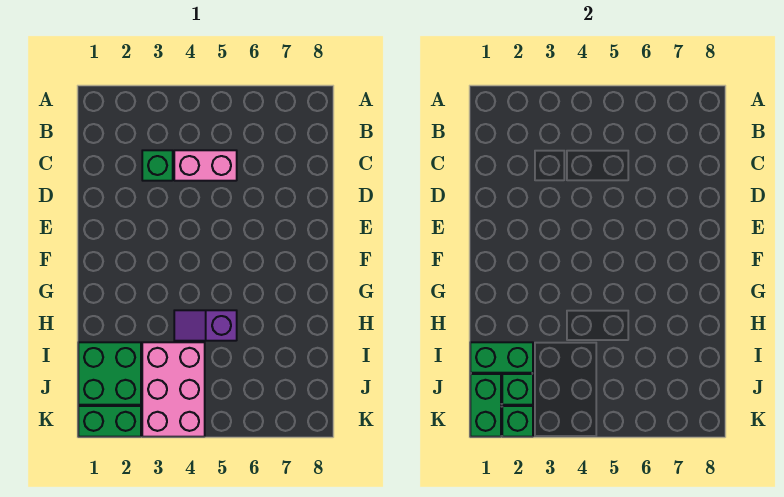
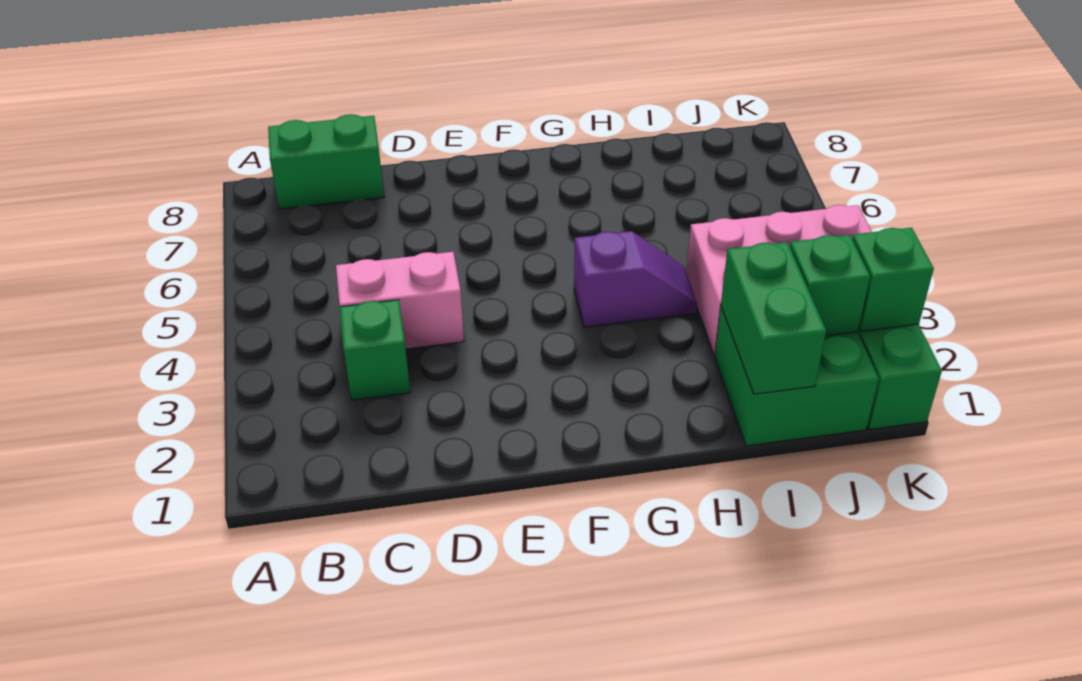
pink brick C4:C5 level 1 -> pink brick C4:D4 level 1
purple slope H4:H5 level 1 top 5 -> purple slope G4:H4 level 1 top G
green brick J1:K1 level 2 -> green brick B8:C8 level 1

